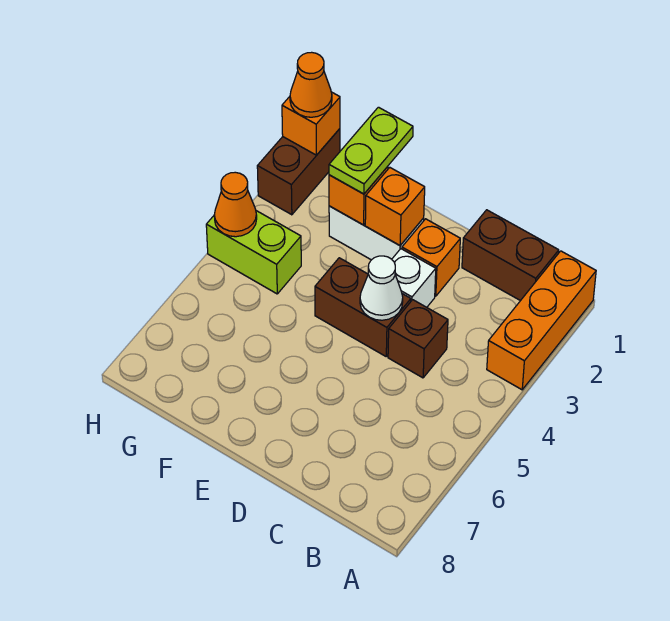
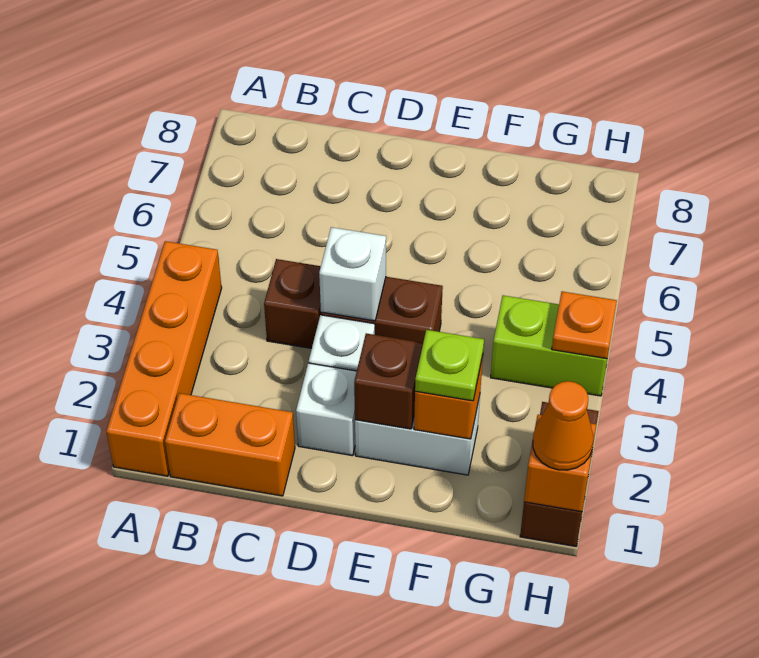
orange brick A1:A3 level 1 -> orange brick A1:A4 level 1
brown brick B1:C1 level 1 -> orange brick B1:C1 level 1
orange brick D2 level 1 -> white brick D2 level 1
white cone D4 level 2 -> white brick D4 level 2
orange brick E2 level 2 -> brown brick E2 level 2
lime plate F1:F2 level 3 -> lime plate F2 level 3
orange cone H4 level 2 -> orange plate H4 level 2

